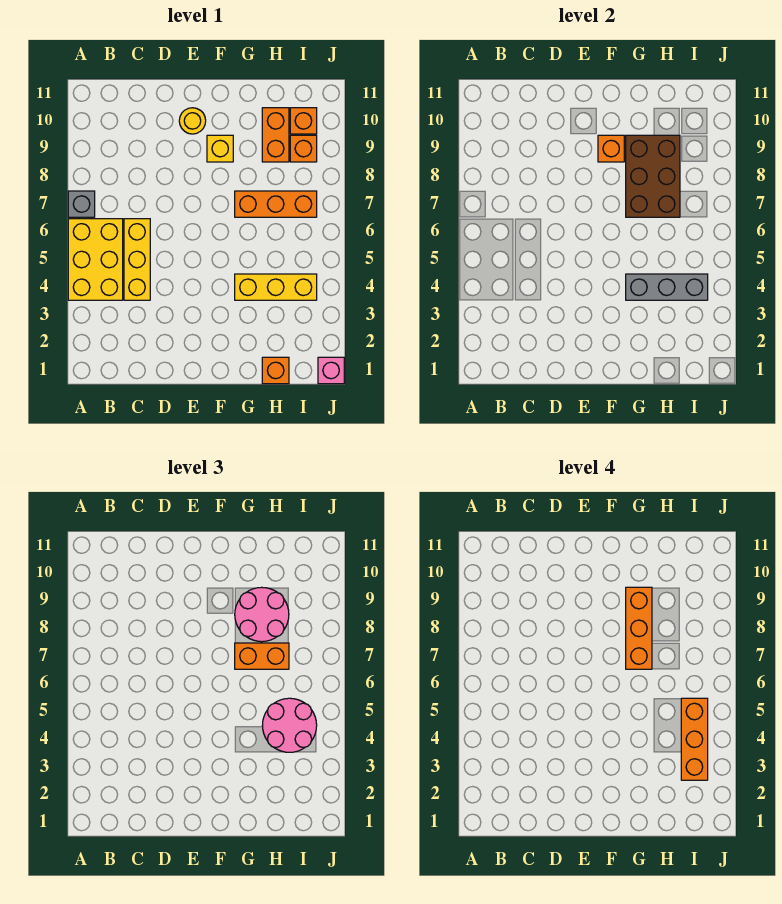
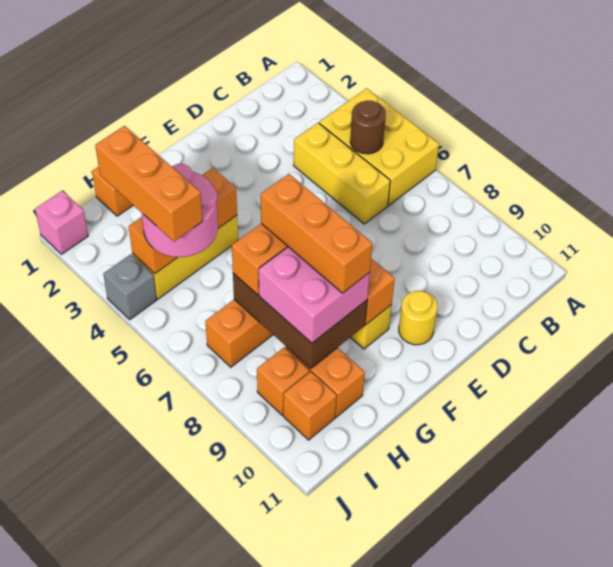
grey brick A7 level 1 -> grey brick J4 level 1
none -> brown round brick B5 level 2
grey brick G4:I4 level 2 -> orange brick G4:I4 level 2
pink round brick G8:H9 level 3 -> pink brick G8:H9 level 3

